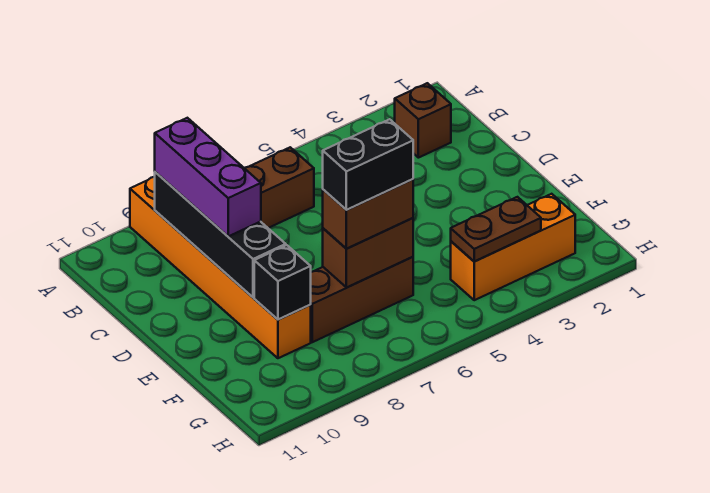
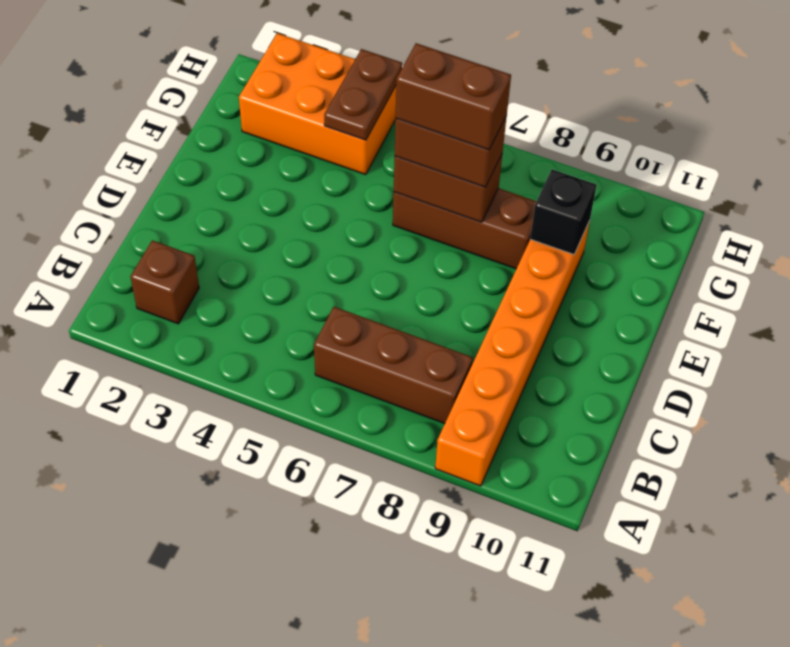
black brick B9:E9 level 2 -> none
purple brick B9:D9 level 3 -> none
black brick F6:F7 level 4 -> brown brick F6:F7 level 4
orange brick G2:G4 level 1 -> orange brick G2:H4 level 1
brown plate G3:G4 level 2 -> brown plate G4:H4 level 2

